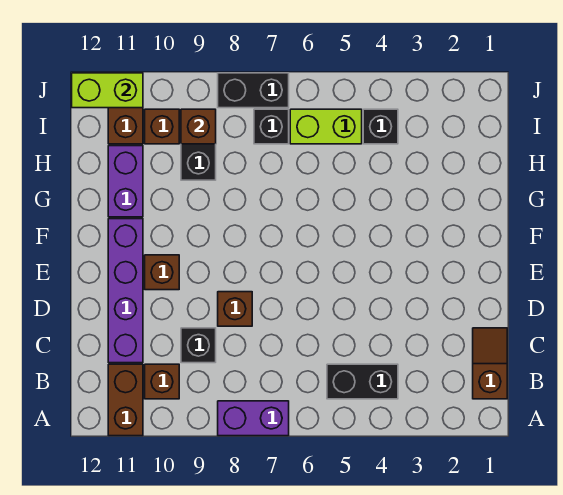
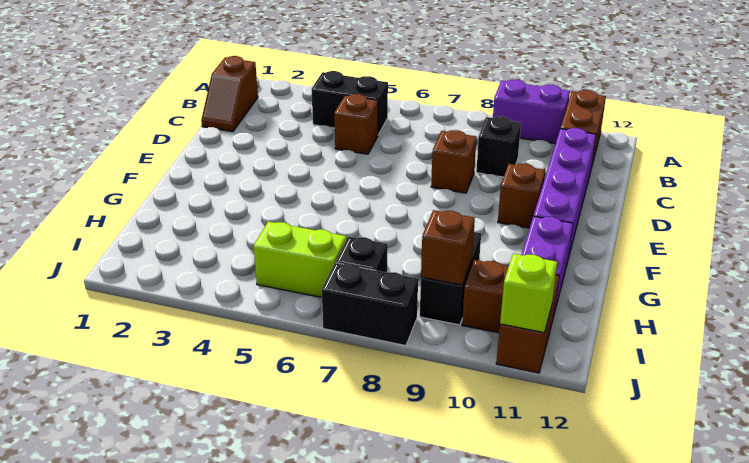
purple brick A7:A8 level 1 -> purple brick A9:A10 level 1
brown brick B10 level 1 -> brown brick C5 level 1
black brick I4 level 1 -> none
lime brick J11:J12 level 2 -> lime brick J11 level 2

